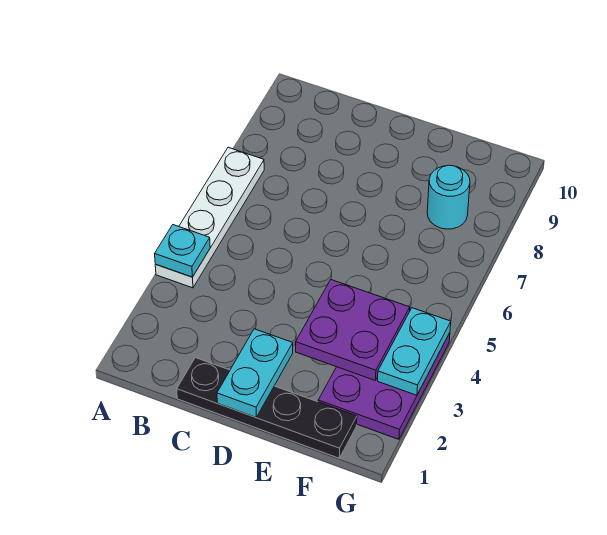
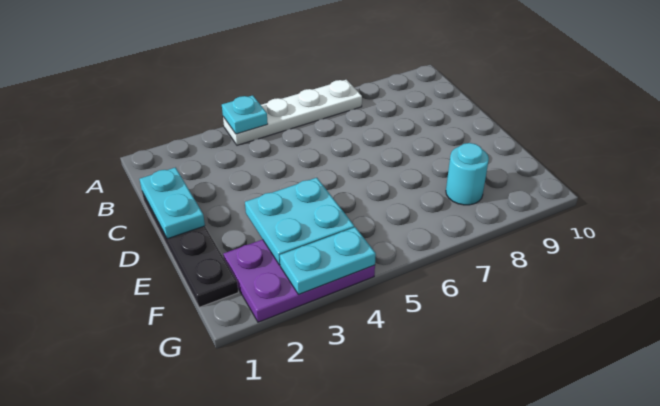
cyan plate D1:D2 level 2 -> cyan plate C1:D1 level 2
purple plate E3:F4 level 2 -> cyan plate E3:F4 level 2

